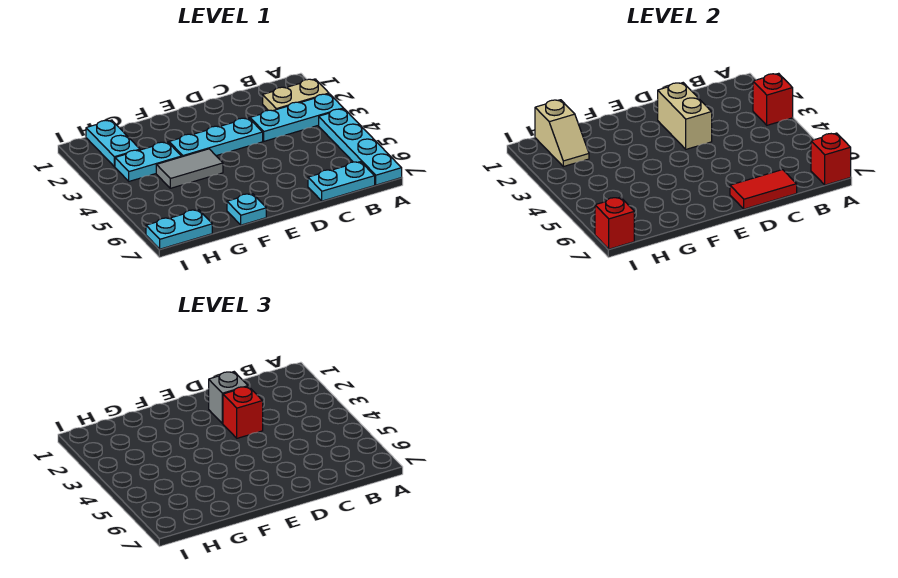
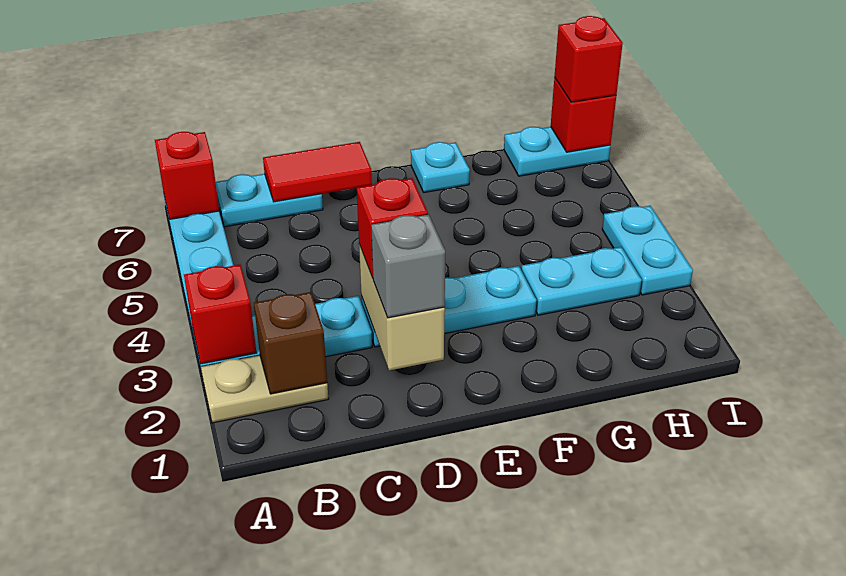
none -> brown brick B2 level 2
grey tile F4:G4 level 1 -> none
cyan plate H1:H2 level 1 -> cyan plate I3:I4 level 1
tan slope H1:H2 level 2 top 1 -> none
none -> red brick I7 level 3

